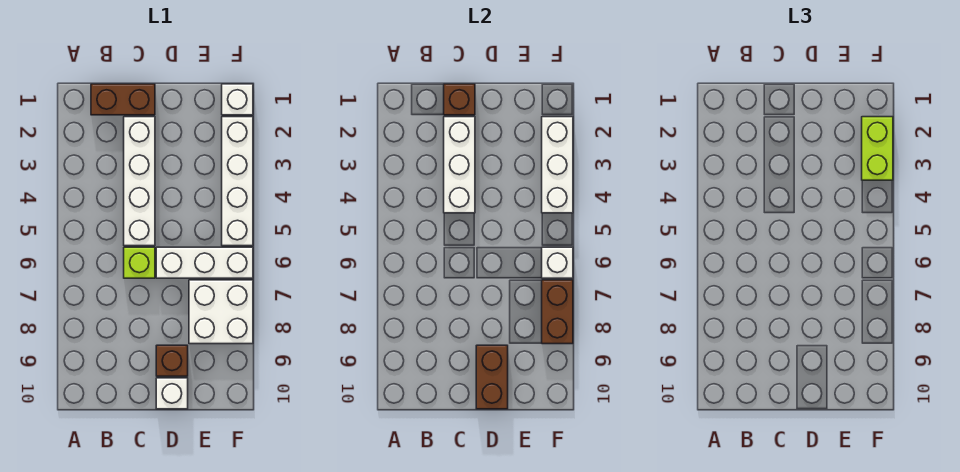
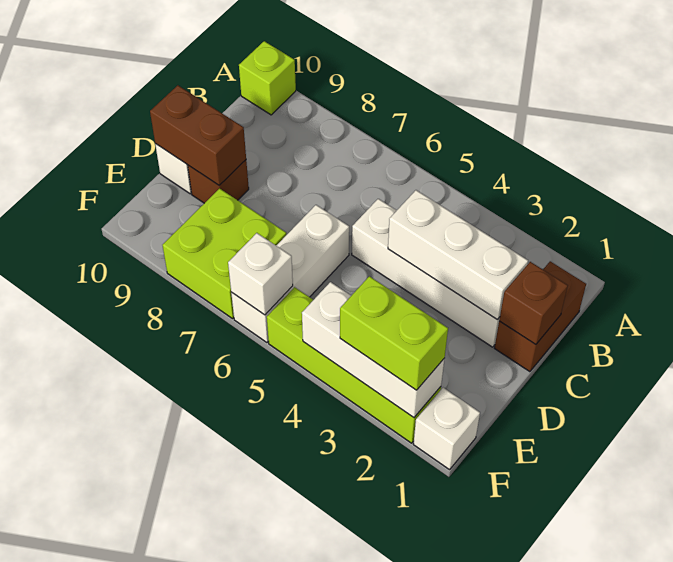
lime brick C6 level 1 -> lime brick A10 level 1
white brick E7:F8 level 1 -> lime brick E7:F8 level 1
white brick F2:F5 level 1 -> lime brick F2:F5 level 1
brown brick F7:F8 level 2 -> none

